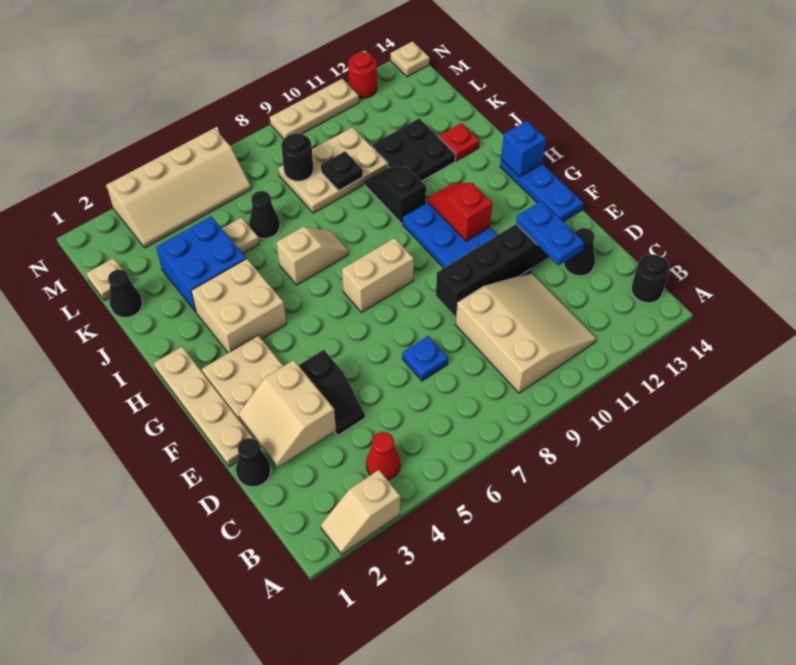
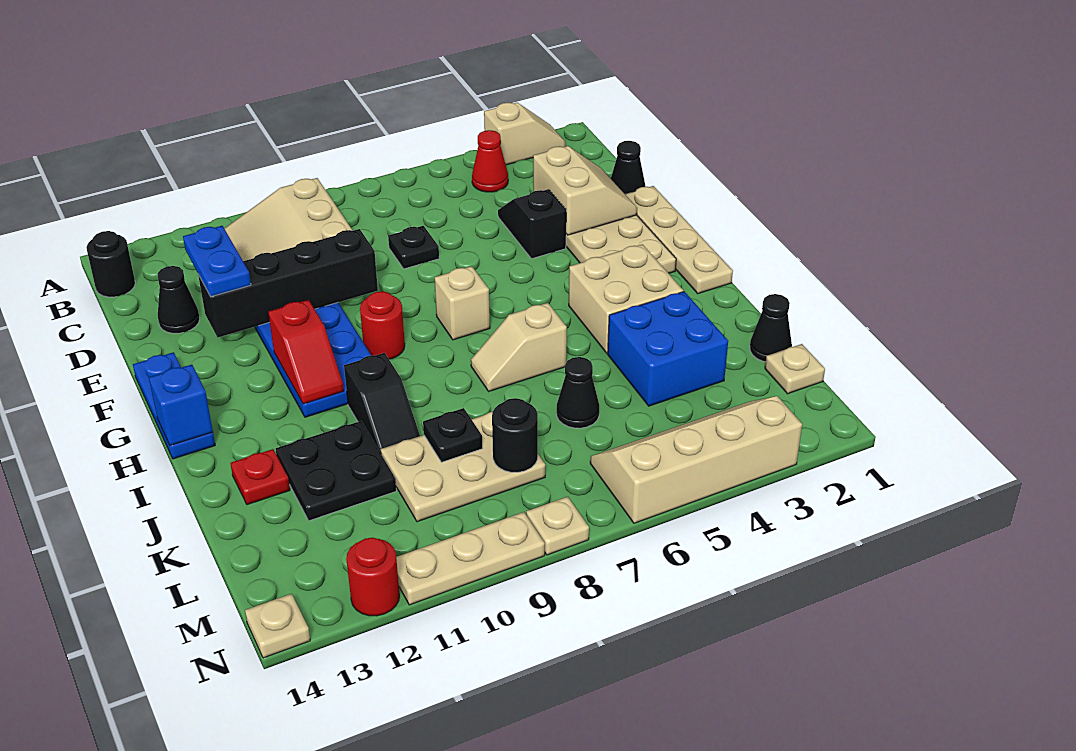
blue plate D7 level 1 -> black plate D7 level 1
tan brick G7:G8 level 1 -> tan brick G7 level 1
none -> red round brick G9 level 1
tan plate K5 level 1 -> tan plate N8 level 1

